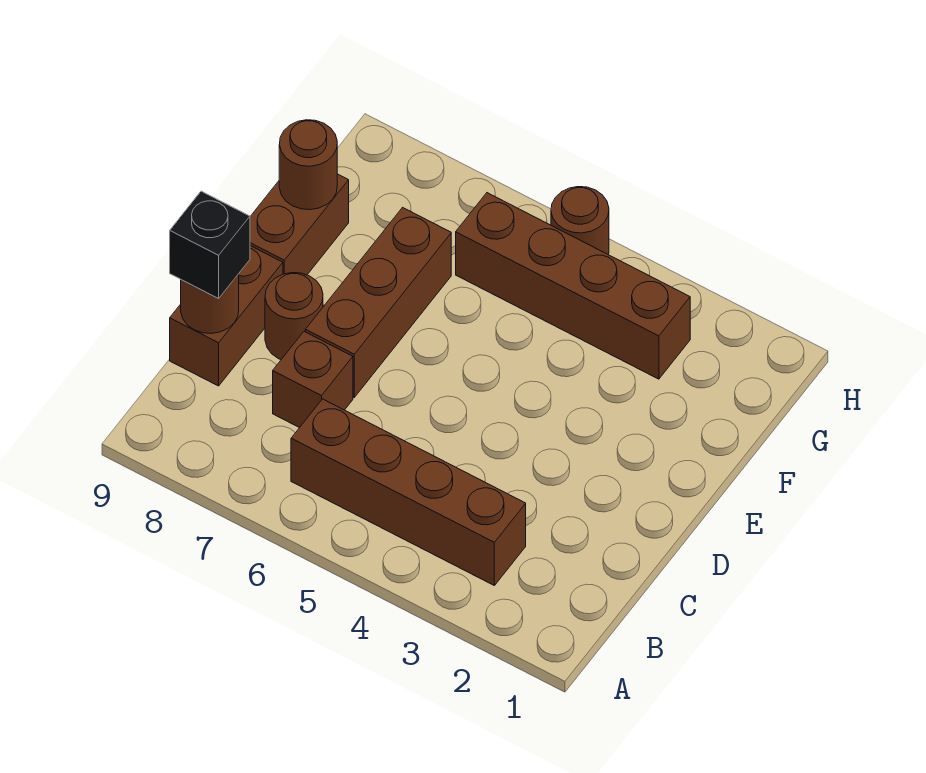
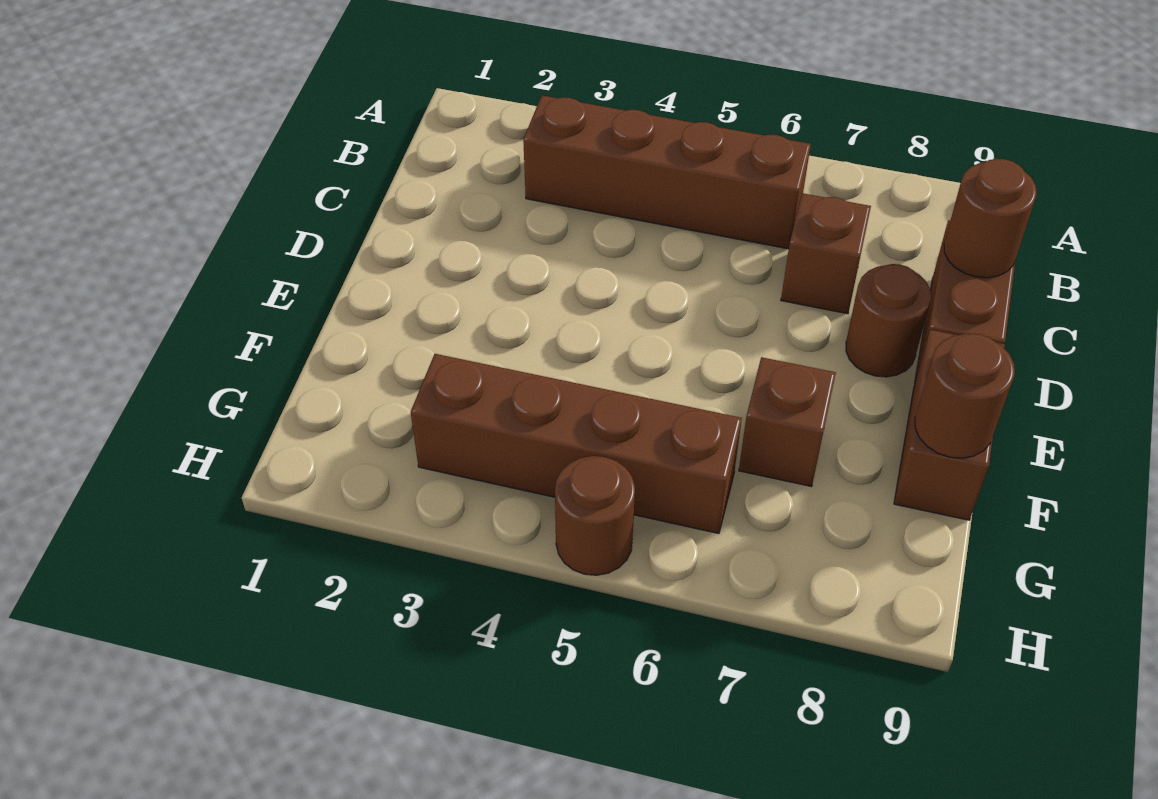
black brick C9 level 3 -> none
brown brick D7:F7 level 1 -> brown brick F7 level 1

